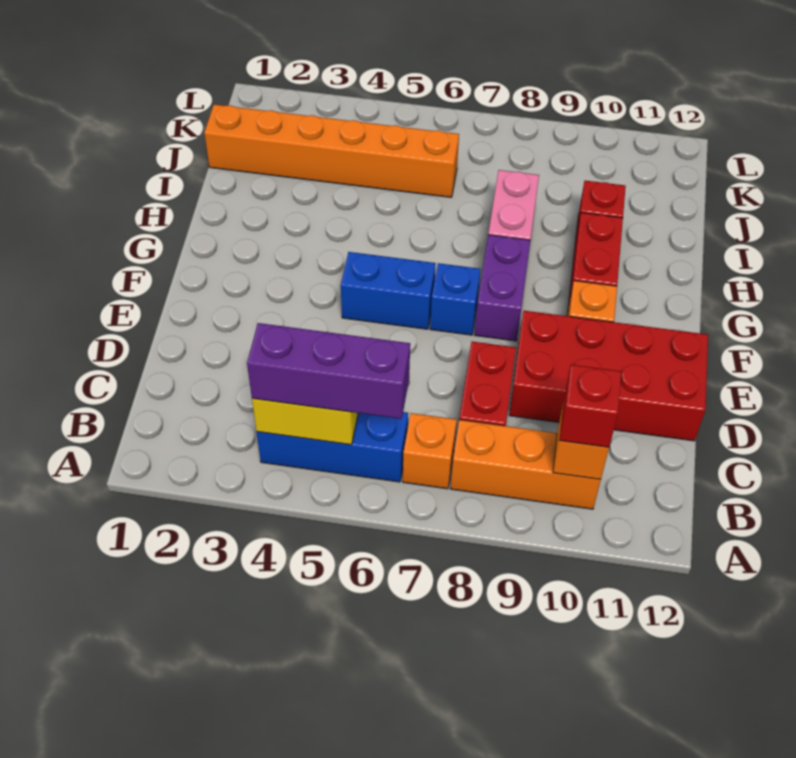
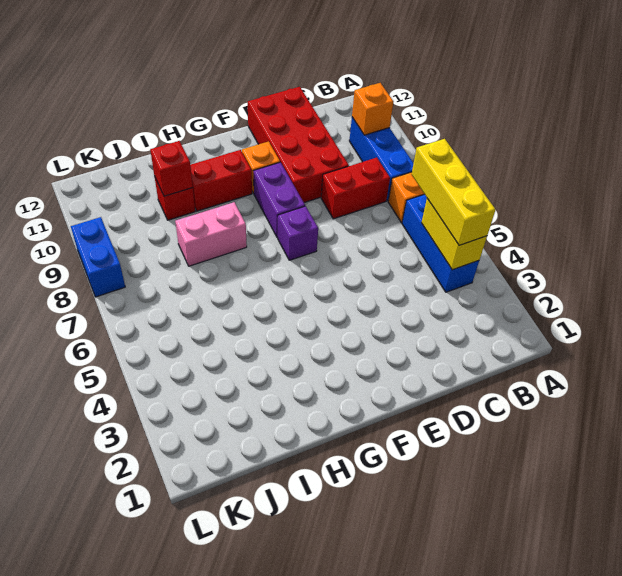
purple brick B4:B6 level 3 -> yellow brick B4:B6 level 3
orange brick B8:B10 level 1 -> blue brick B8:B10 level 1
red brick B10 level 3 -> red brick I10 level 2
blue brick F5:F6 level 1 -> blue brick L8:L9 level 1
blue brick F7 level 1 -> purple brick F7 level 1
purple brick F8:G8 level 1 -> purple brick F8:F9 level 1
orange brick J1:J6 level 1 -> none

